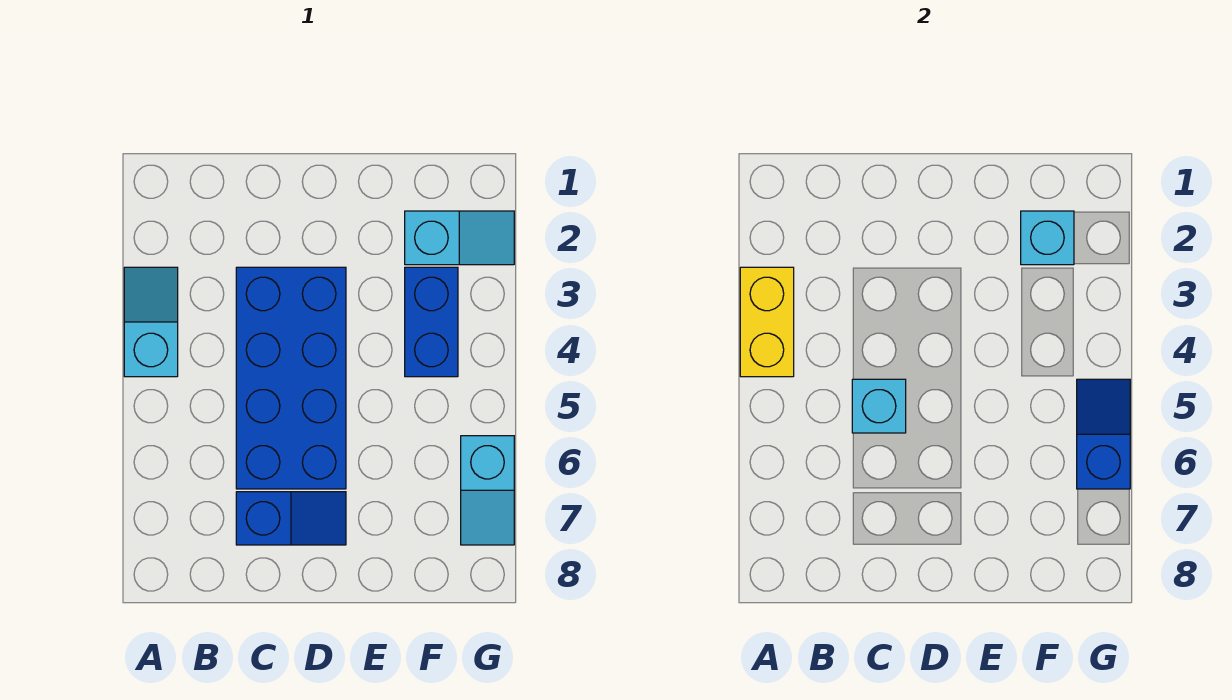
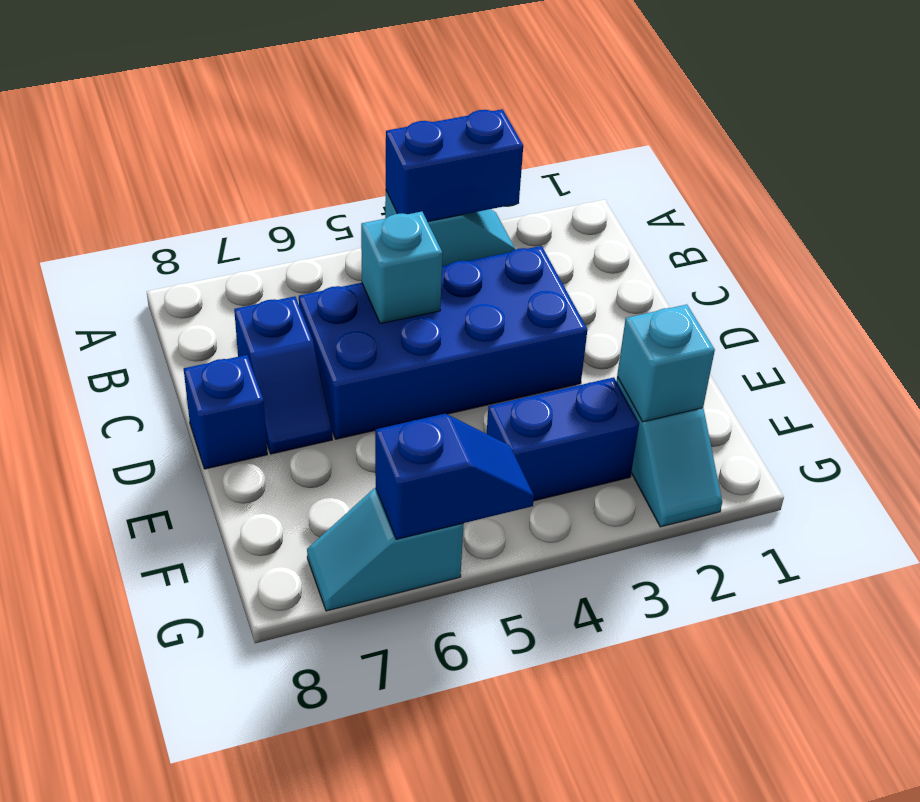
yellow brick A3:A4 level 2 -> blue brick A3:A4 level 2
none -> blue brick D8 level 1

